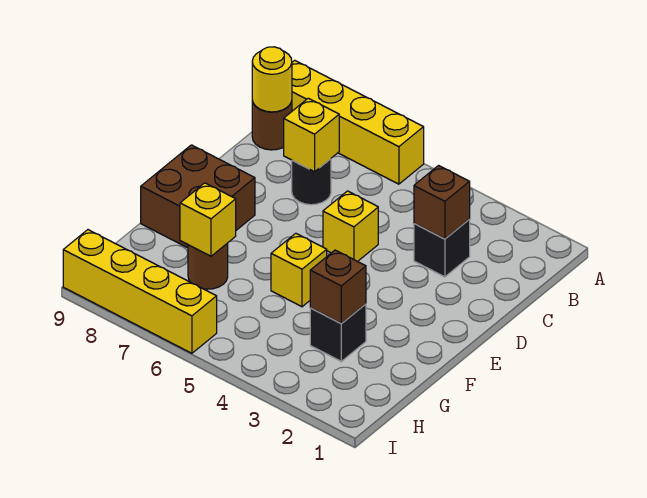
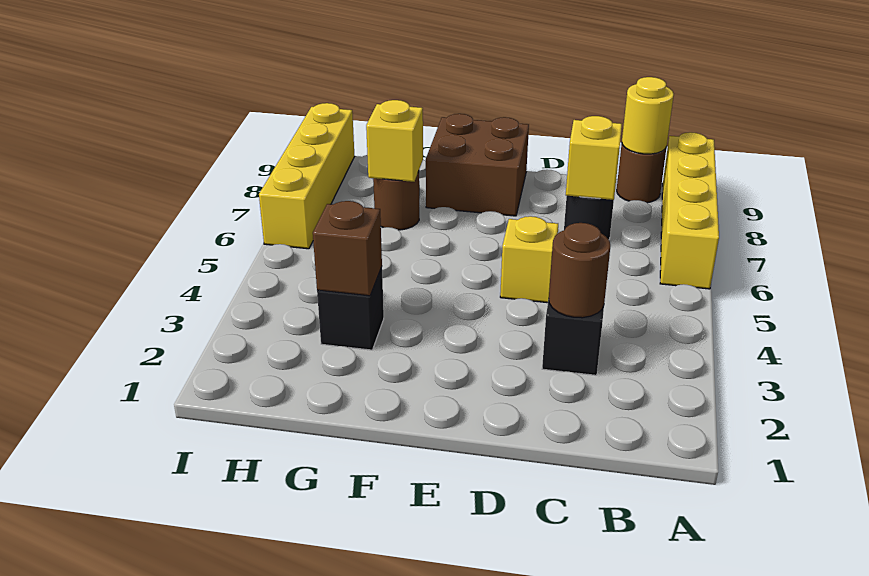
brown brick C3 level 2 -> brown round brick C3 level 2
yellow brick F5 level 1 -> none

